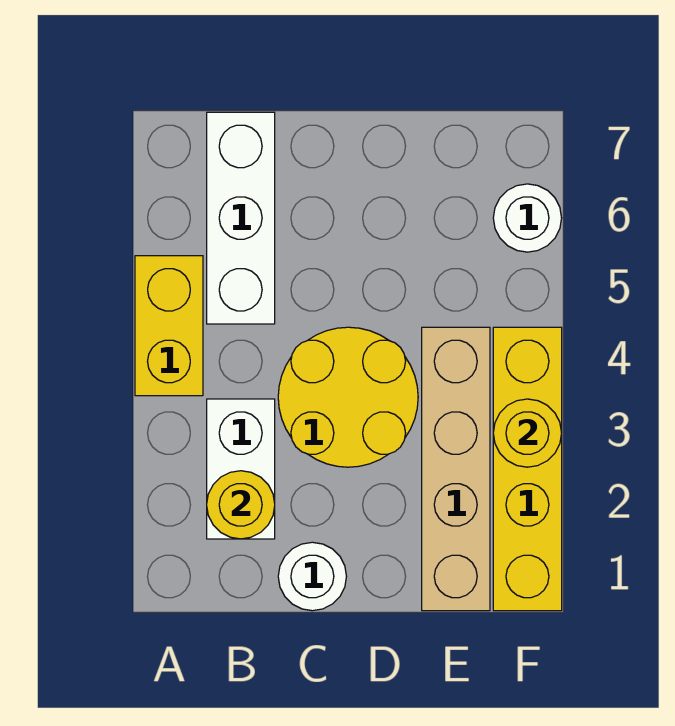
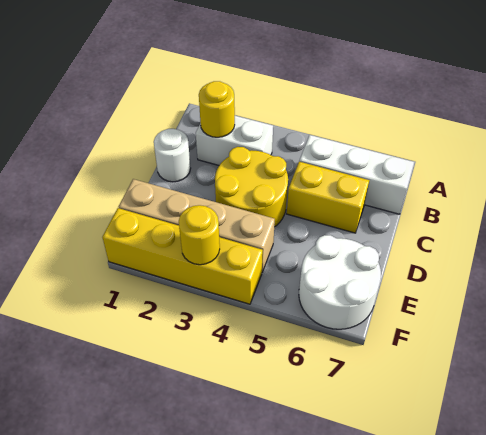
yellow brick A4:A5 level 1 -> yellow brick C5:C6 level 1
white round brick F6 level 1 -> white round brick E6:F7 level 1

